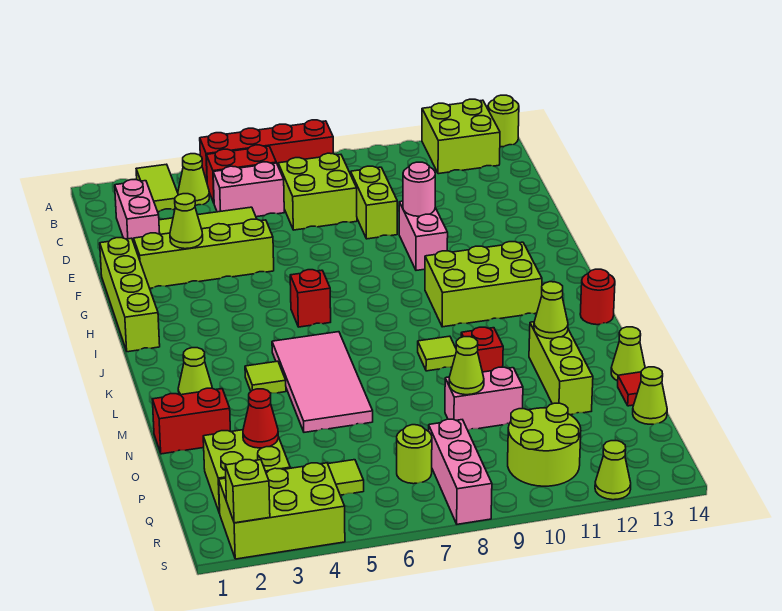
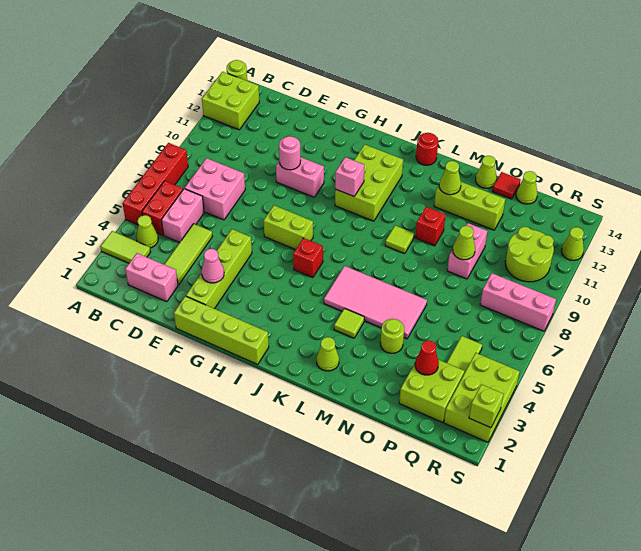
lime brick C7:D8 level 1 -> pink brick C7:D8 level 1
lime brick D9:E9 level 1 -> lime brick G7:H7 level 1
lime cone F3 level 2 -> pink cone F3 level 2
none -> pink brick I10 level 2
red brick N1:N2 level 1 -> none
lime round brick Q7 level 1 -> lime round brick N4 level 1

